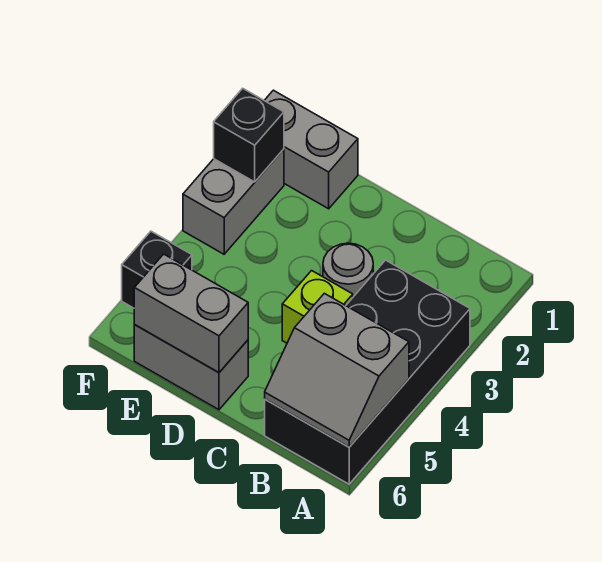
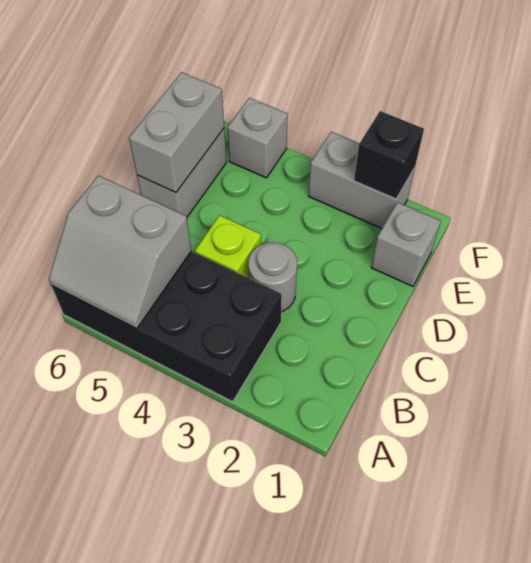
grey slope A5:B6 level 2 top 5 -> grey slope A5:B6 level 2 top B
grey brick E1:F1 level 1 -> grey brick E1 level 1
black brick F5 level 1 -> grey brick F5 level 1

